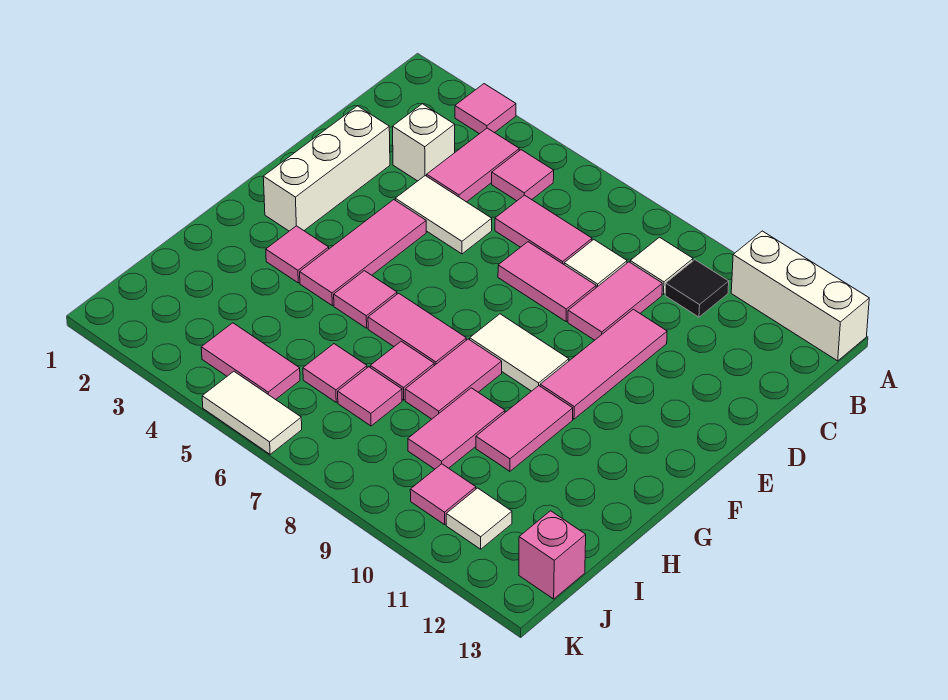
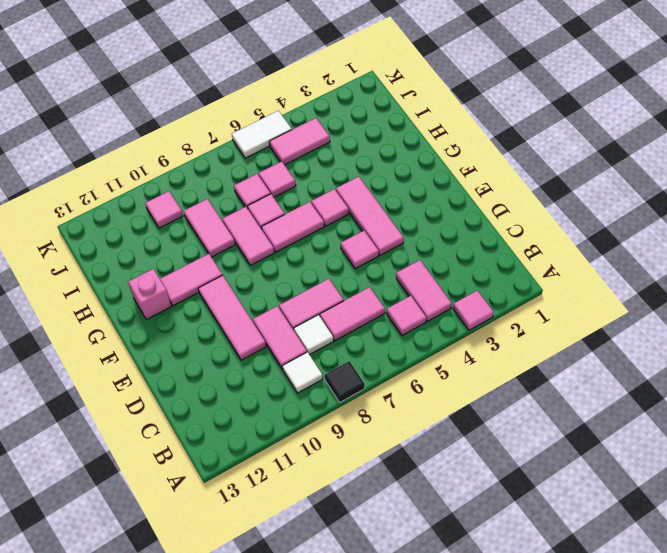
white brick A11:A13 level 1 -> none
black tile B10 level 1 -> black tile A8 level 1
white brick C3 level 1 -> none
white brick D2:F2 level 1 -> none
white tile D4:D5 level 1 -> none
white tile F8:F9 level 1 -> none
pink tile G3 level 1 -> pink tile E5 level 1
pink tile G10:H10 level 1 -> pink tile G10:G11 level 1
white tile J11 level 1 -> none
pink brick J13 level 1 -> pink brick G12 level 1

